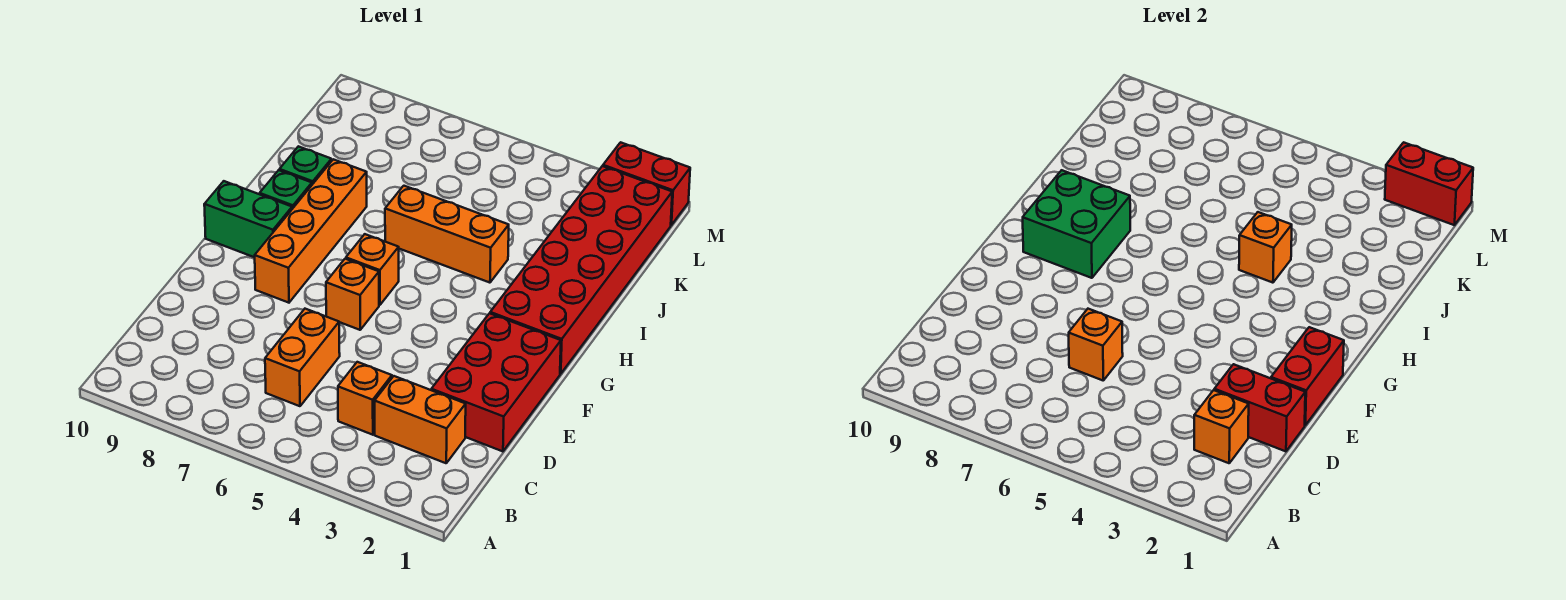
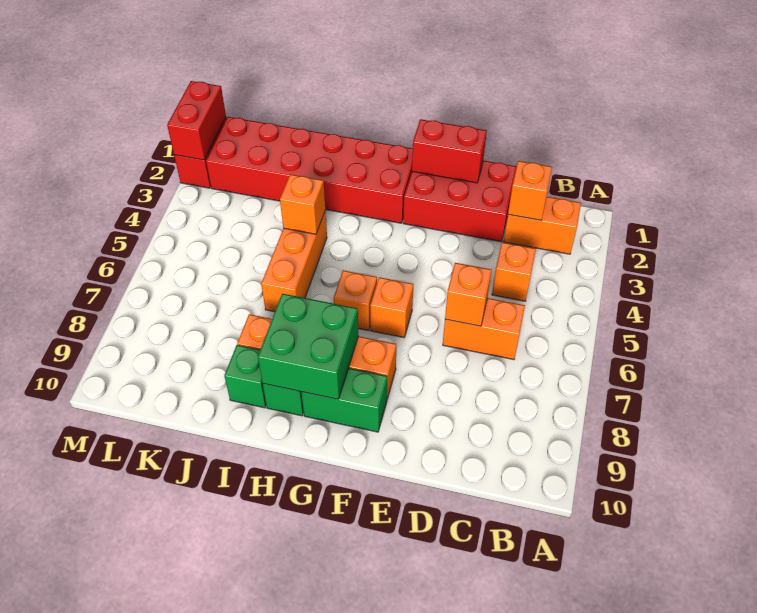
orange brick C2:C3 level 1 -> orange brick B2:C2 level 1
red brick D1:D2 level 2 -> none
green brick G9:G10 level 1 -> green brick F9:G9 level 1

